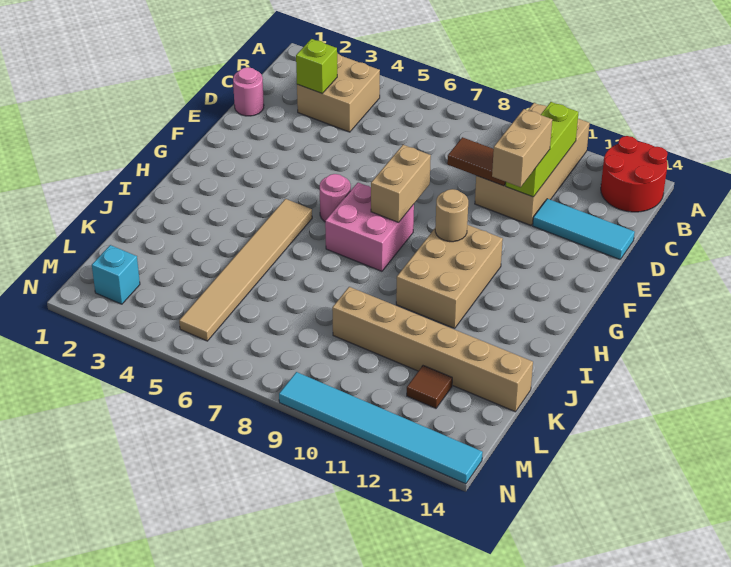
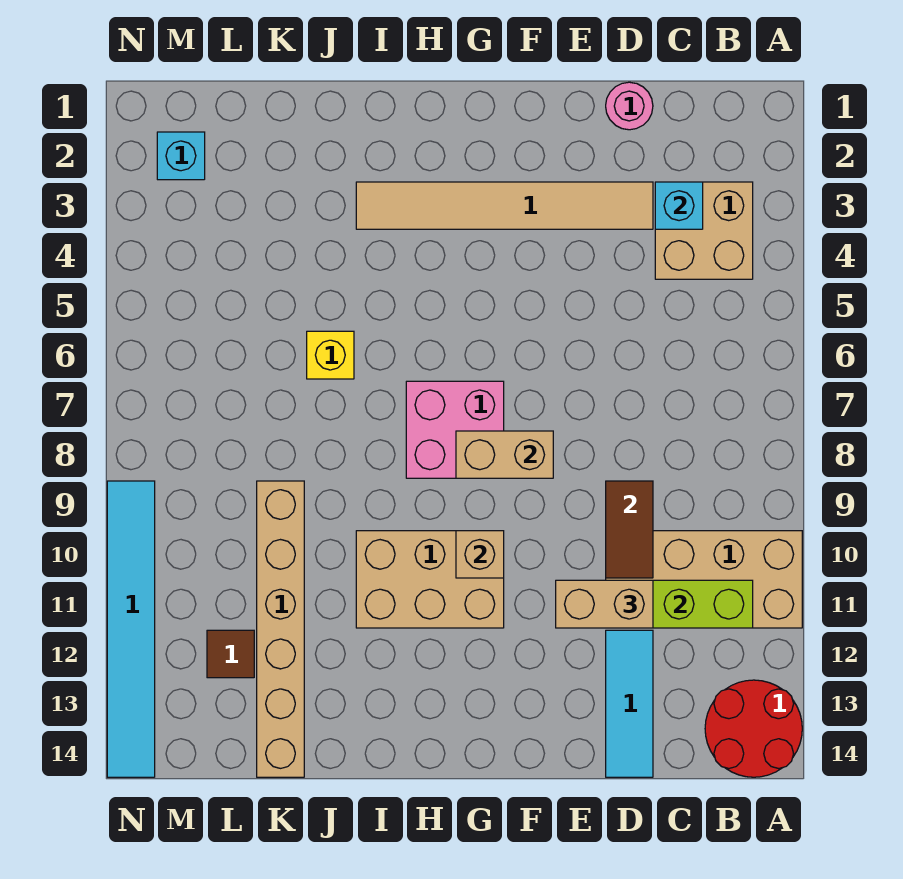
lime brick C3 level 2 -> cyan brick C3 level 2
pink round brick G6 level 1 -> none
tan round brick G10 level 2 -> tan brick G10 level 2
tan tile H5:M5 level 1 -> tan tile D3:I3 level 1
none -> yellow brick J6 level 1

